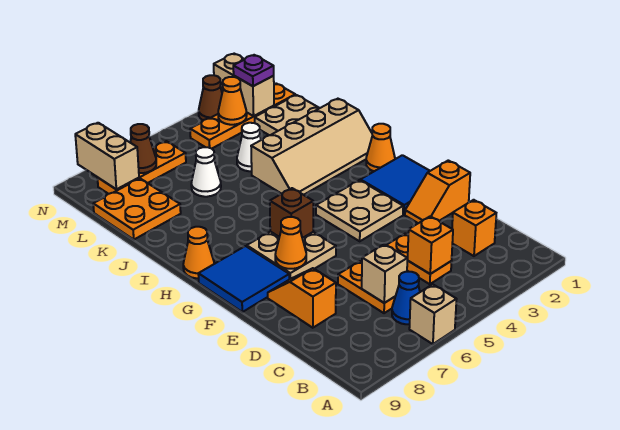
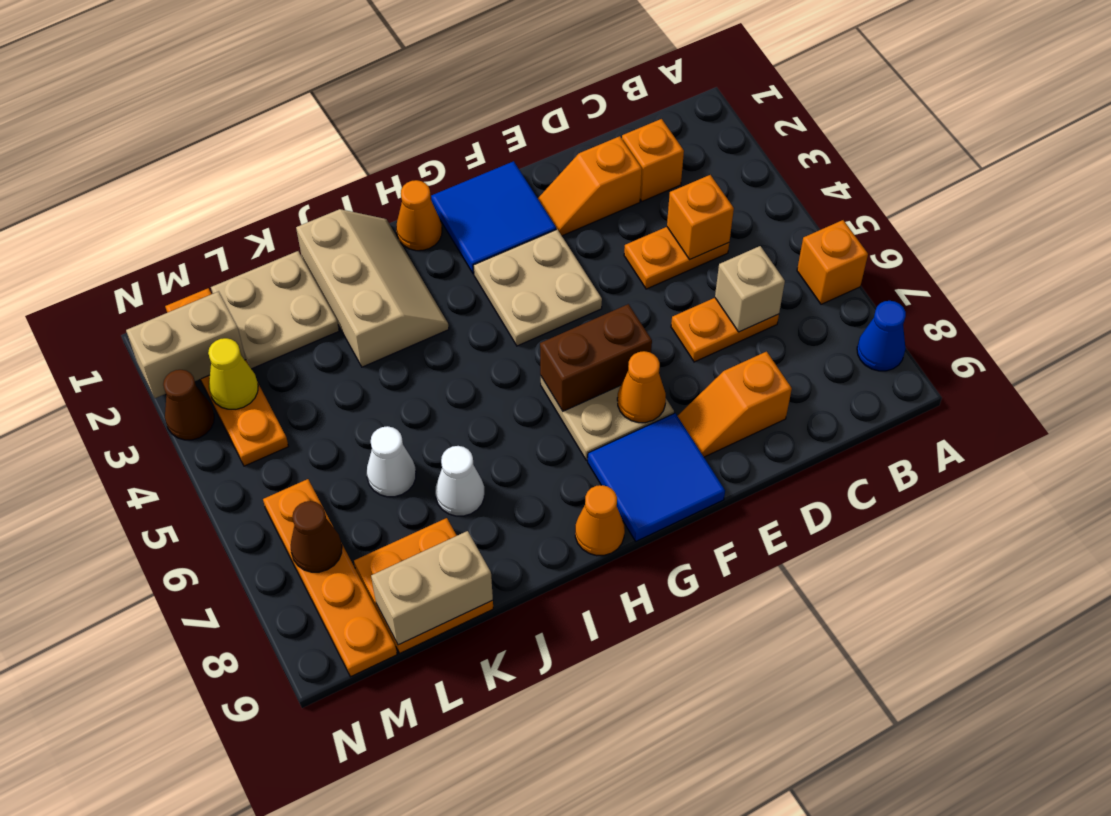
tan brick A6 level 1 -> orange brick A6 level 1
blue cone B6 level 1 -> blue cone A8 level 1
orange slope E1:E2 level 1 top 1 -> orange slope D2:E2 level 1 top D
brown brick G6 level 2 -> brown brick F6:G6 level 2
tan slope I1:J4 level 1 top J -> tan slope I1:J3 level 1 top J
white cone K4 level 1 -> white cone J7 level 1
purple plate M2 level 3 -> none
orange cone M3 level 2 -> yellow cone M3 level 2
orange plate M6:M8 level 1 -> orange plate M6:M9 level 1
tan brick M8:N8 level 2 -> tan brick K9:L9 level 2

